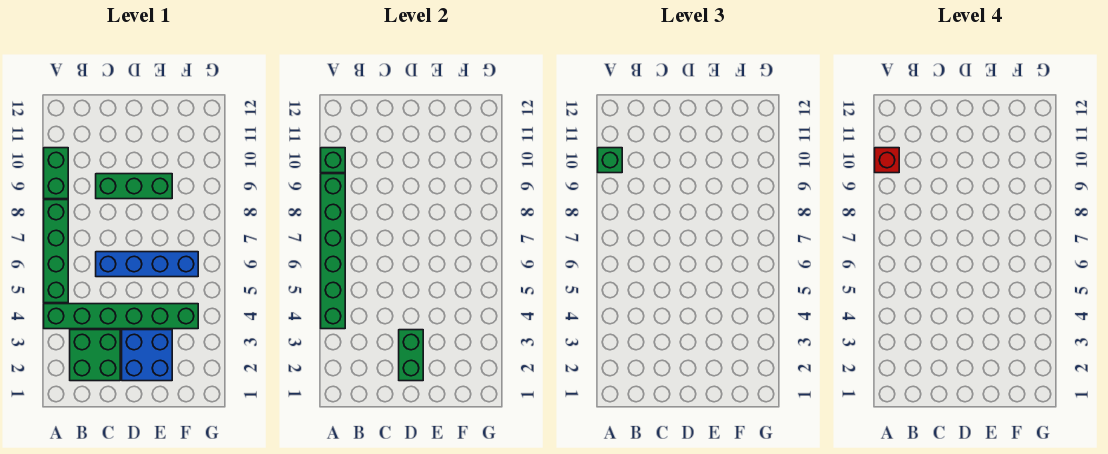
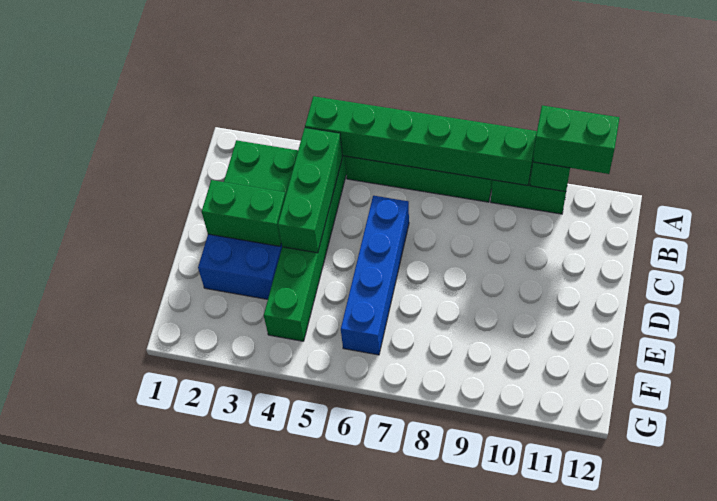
green brick A10 level 3 -> green brick A10:A11 level 3
red brick A10 level 4 -> none
green brick C9:E9 level 1 -> green brick B4:D4 level 2

